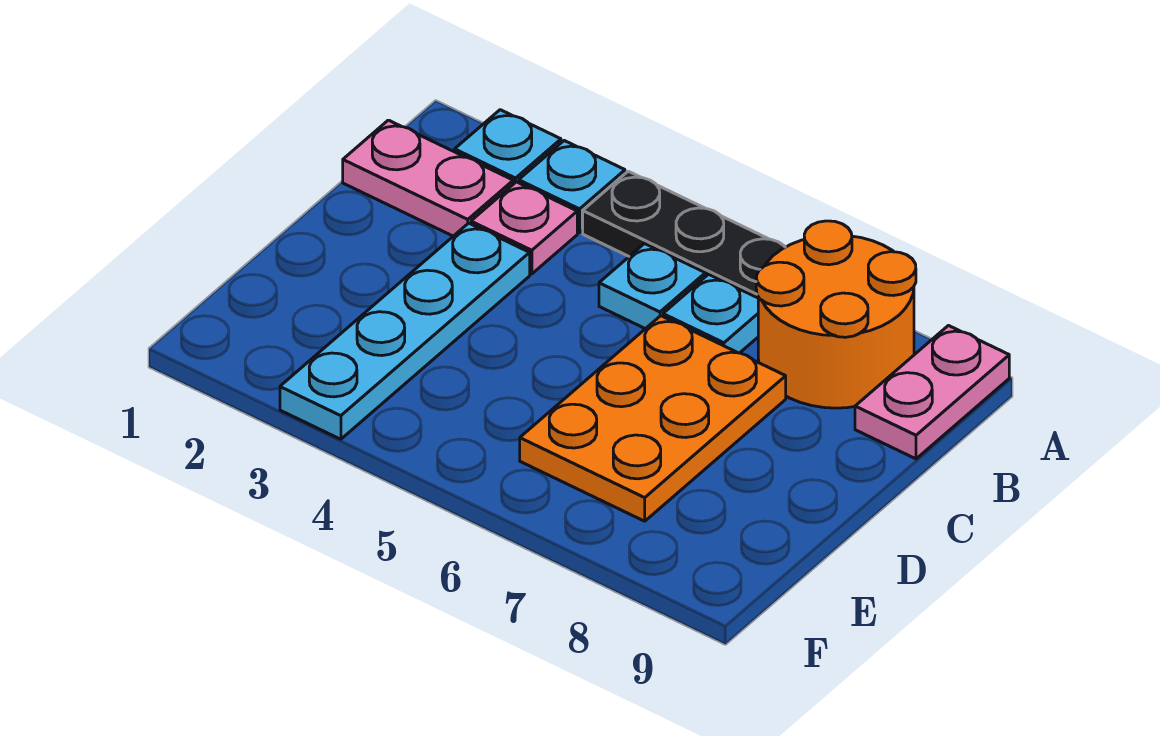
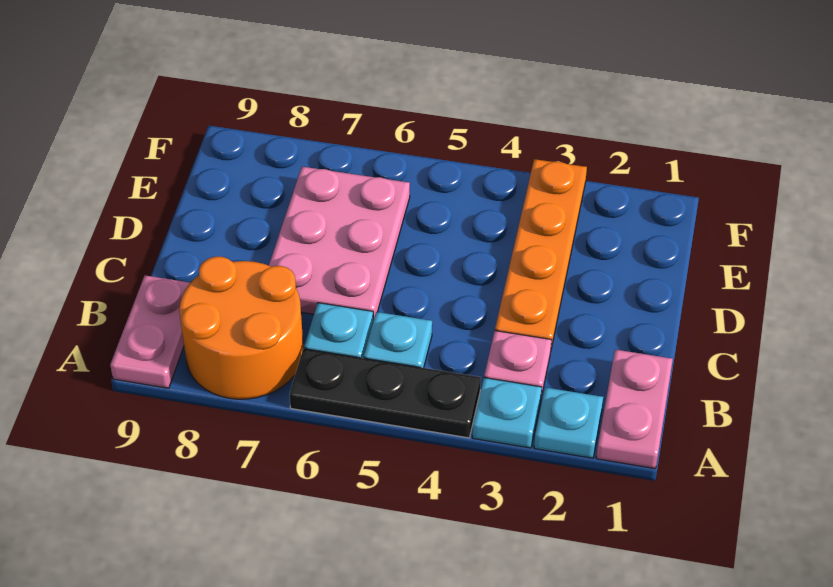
pink plate B1:B2 level 1 -> pink plate A1:B1 level 1
cyan plate C3:F3 level 1 -> orange plate C3:F3 level 1
orange plate C6:E7 level 1 -> pink plate C6:E7 level 1

